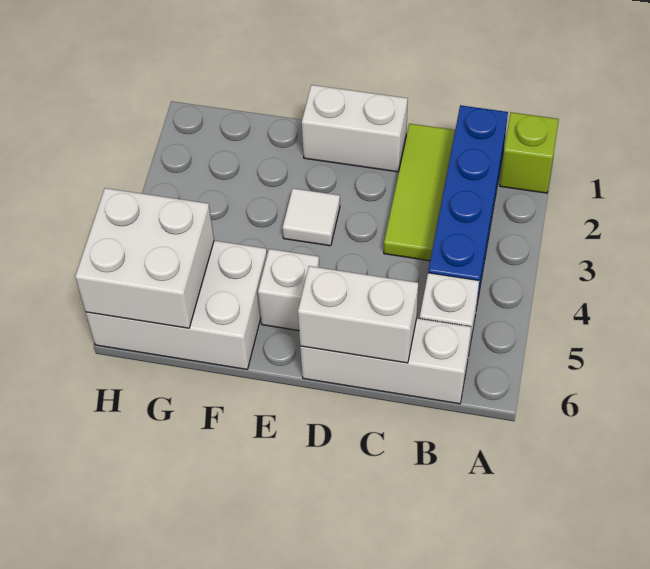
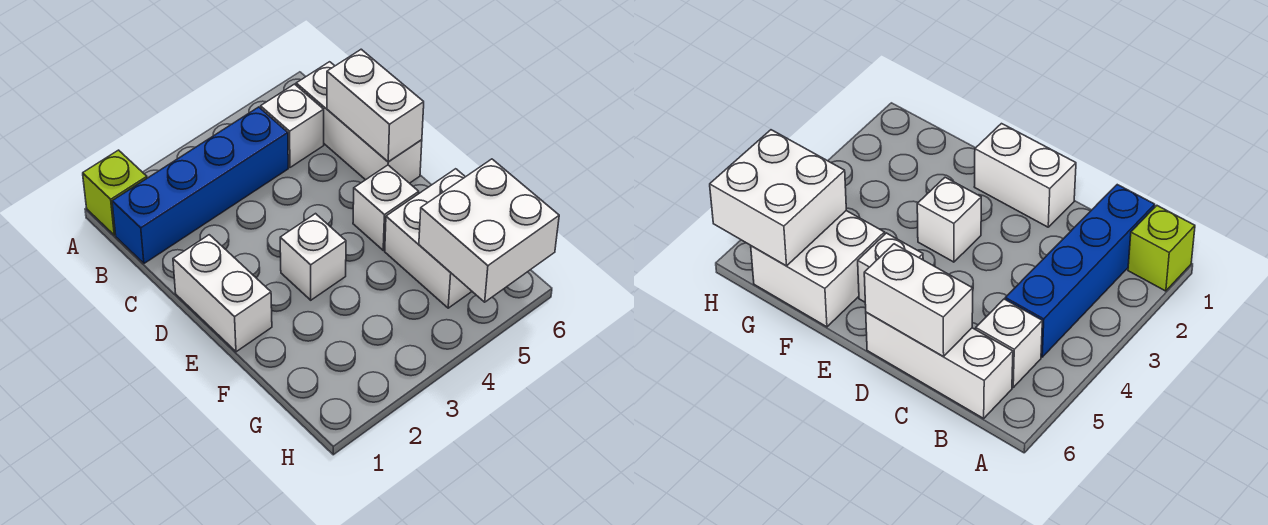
lime tile C1:C3 level 1 -> none
white tile E3 level 1 -> white brick E3 level 1
white brick F5:H6 level 1 -> white brick F5:G6 level 1

